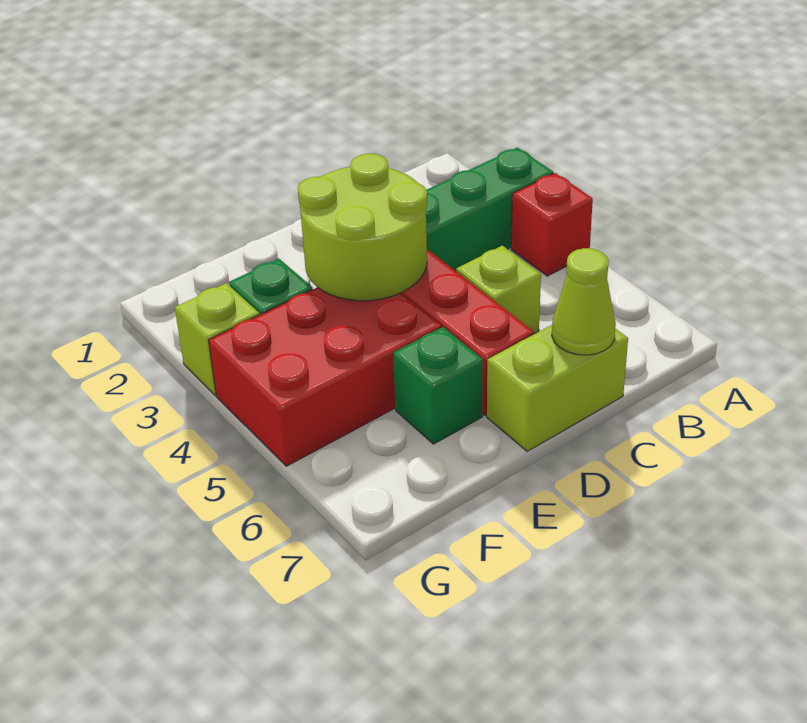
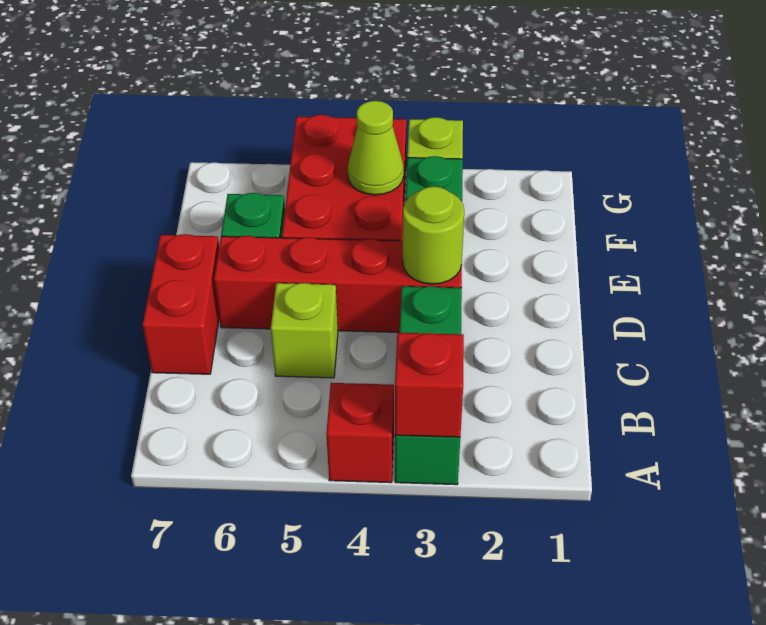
none -> red brick A3 level 2
lime brick C7:D7 level 1 -> red brick C7:D7 level 1
lime cone C7 level 2 -> lime cone F4 level 2
lime round brick D3:E4 level 2 -> lime round brick D3 level 2

